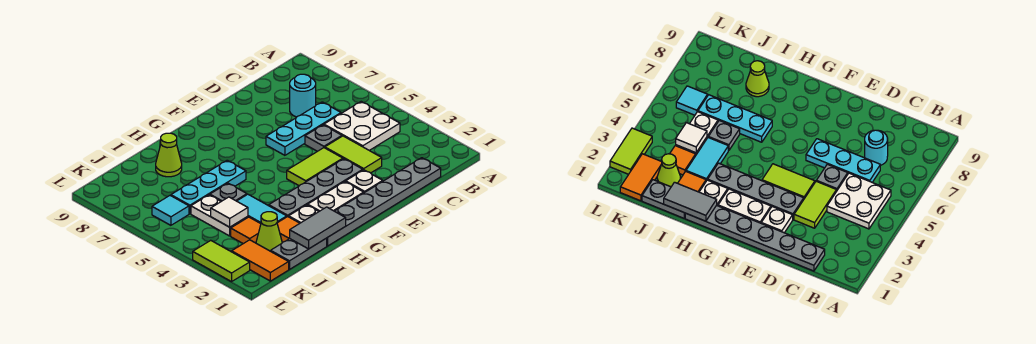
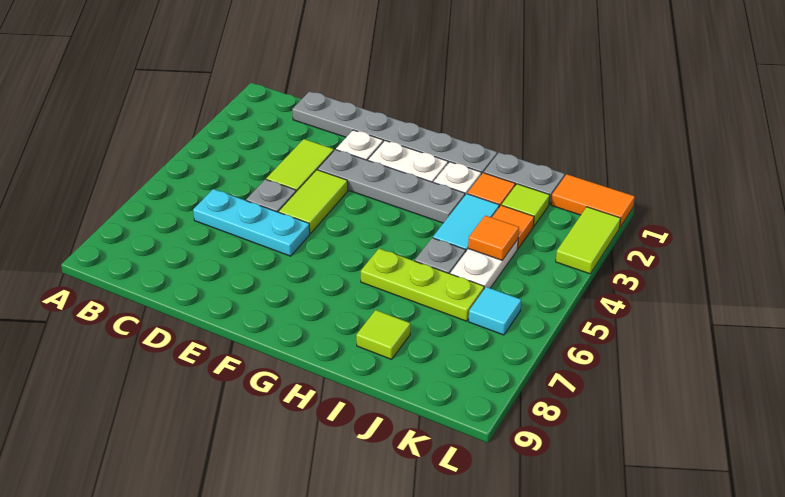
white plate B4:C5 level 1 -> none
cyan round brick C7 level 1 -> none
lime tile E4:F4 level 1 -> lime tile E4:E5 level 1
grey tile H1:I1 level 2 -> none
cyan plate H6:J6 level 1 -> lime plate H6:J6 level 1
lime cone I8 level 1 -> lime tile I8 level 1
lime cone J2 level 1 -> lime tile J2 level 1
white tile J4 level 2 -> orange tile J4 level 2
orange tile K1:K2 level 1 -> orange tile K1:L1 level 1

